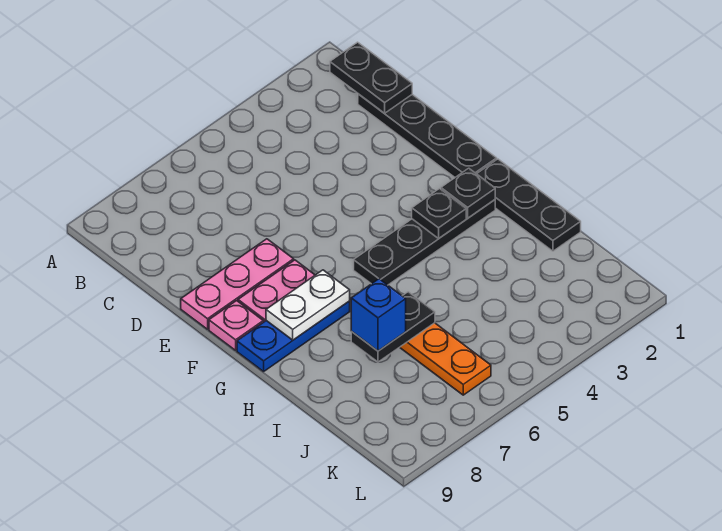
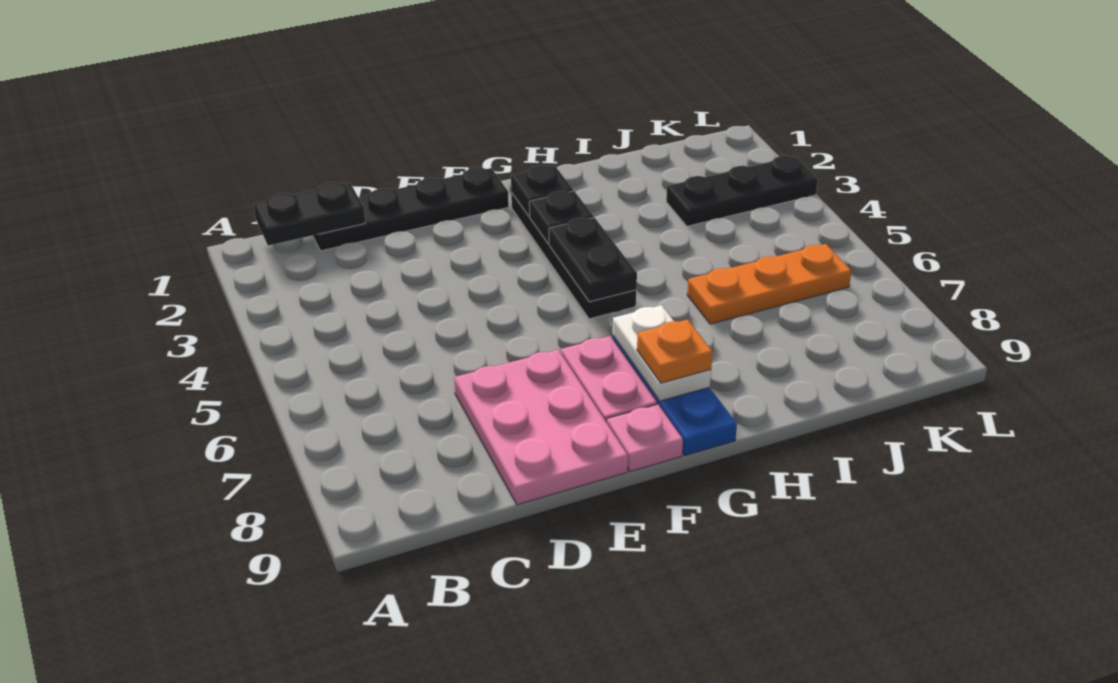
pink plate E7:E9 level 1 -> pink plate D7:E9 level 1
black plate G1:I1 level 1 -> black plate J3:L3 level 1
none -> orange plate G8 level 3
black plate I6:I7 level 2 -> black plate G4:G5 level 2
blue brick I7 level 3 -> none

